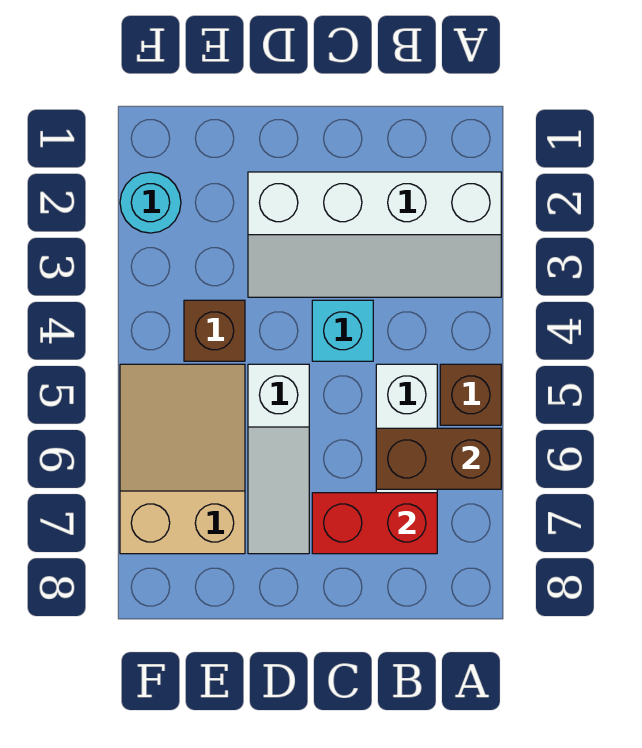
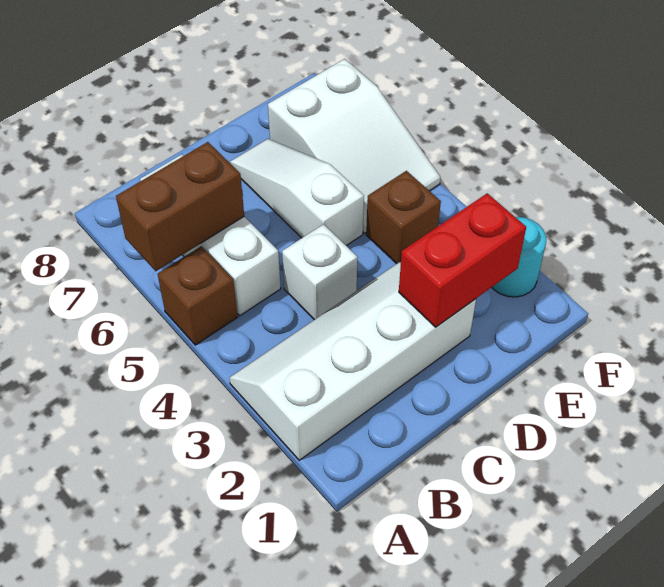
red brick B7:C7 level 2 -> red brick D2:E2 level 2
cyan brick C4 level 1 -> white brick C4 level 1
tan slope E5:F7 level 1 top 7 -> white slope E5:F7 level 1 top 7

